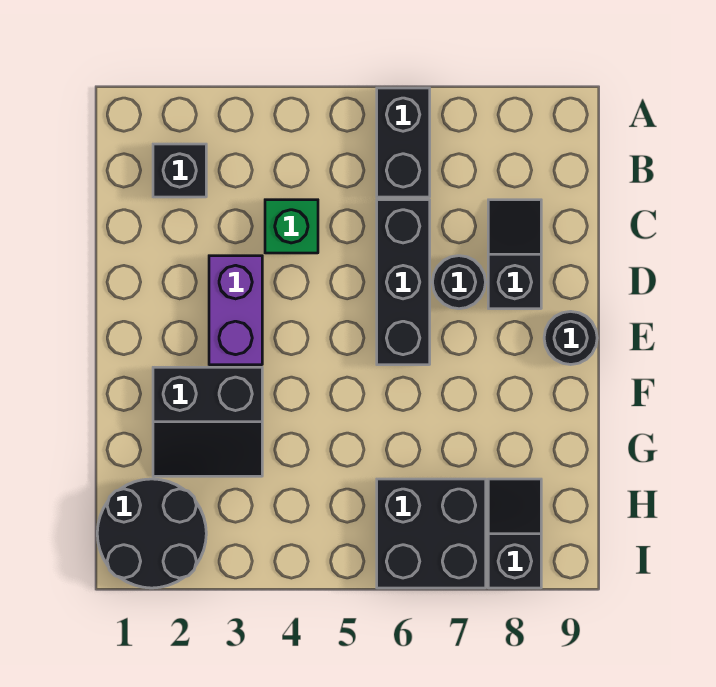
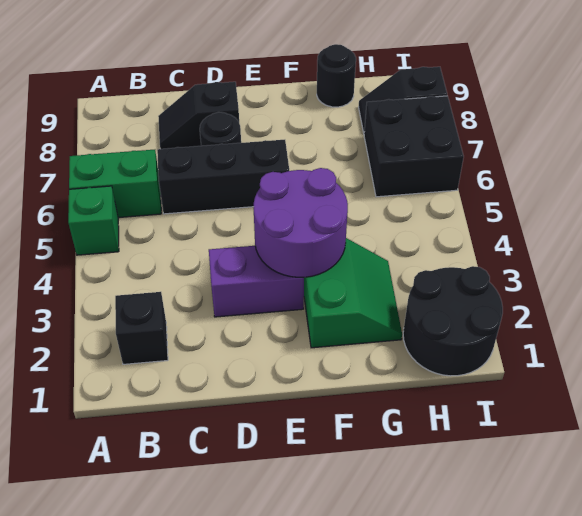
black brick A6:B6 level 1 -> green brick A6:B6 level 1
green brick C4 level 1 -> green brick A5 level 1
none -> purple round brick E3:F4 level 2
black round brick E9 level 1 -> black round brick G9 level 1
black slope F2:G3 level 1 top F -> green slope F2:G3 level 1 top F

